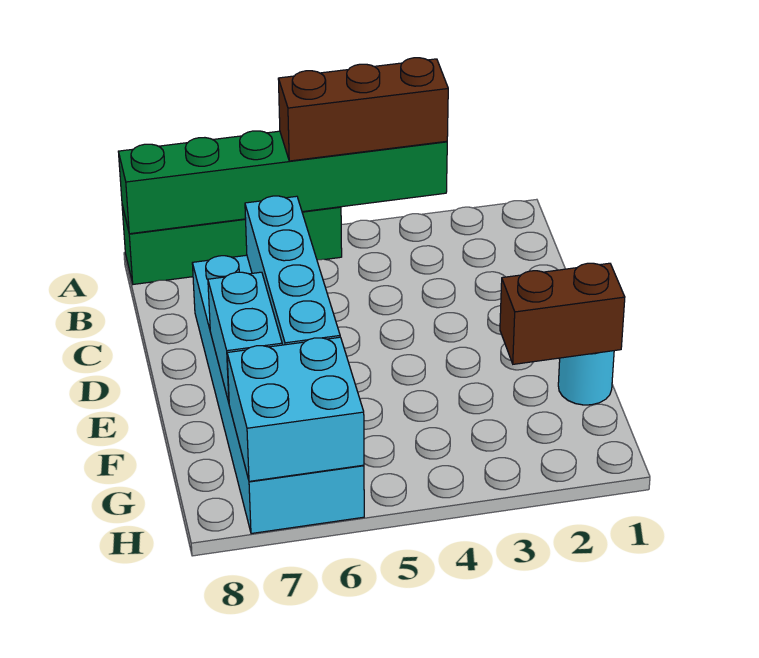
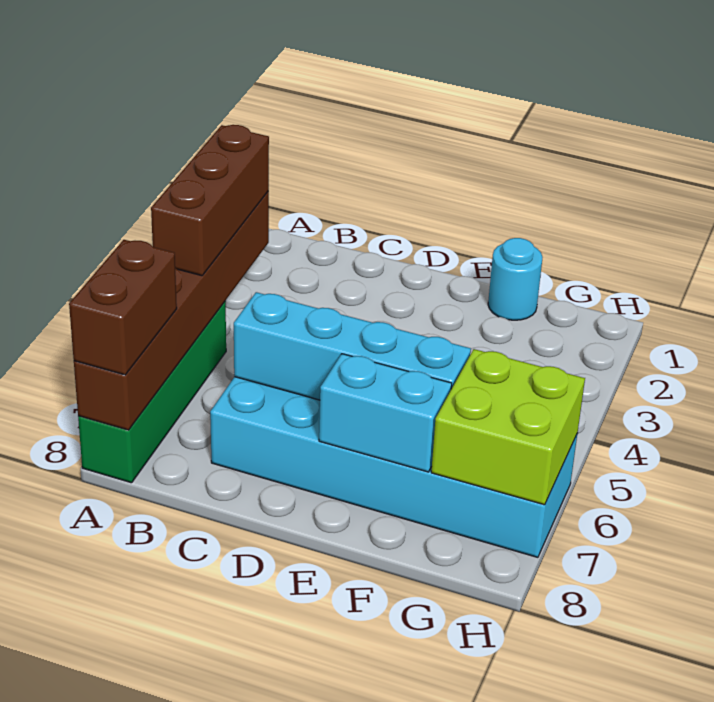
green brick A3:A8 level 2 -> brown brick A3:A8 level 2
brown brick F1:F2 level 2 -> brown brick A7:A8 level 3
cyan brick G6:H7 level 2 -> lime brick G6:H7 level 2

